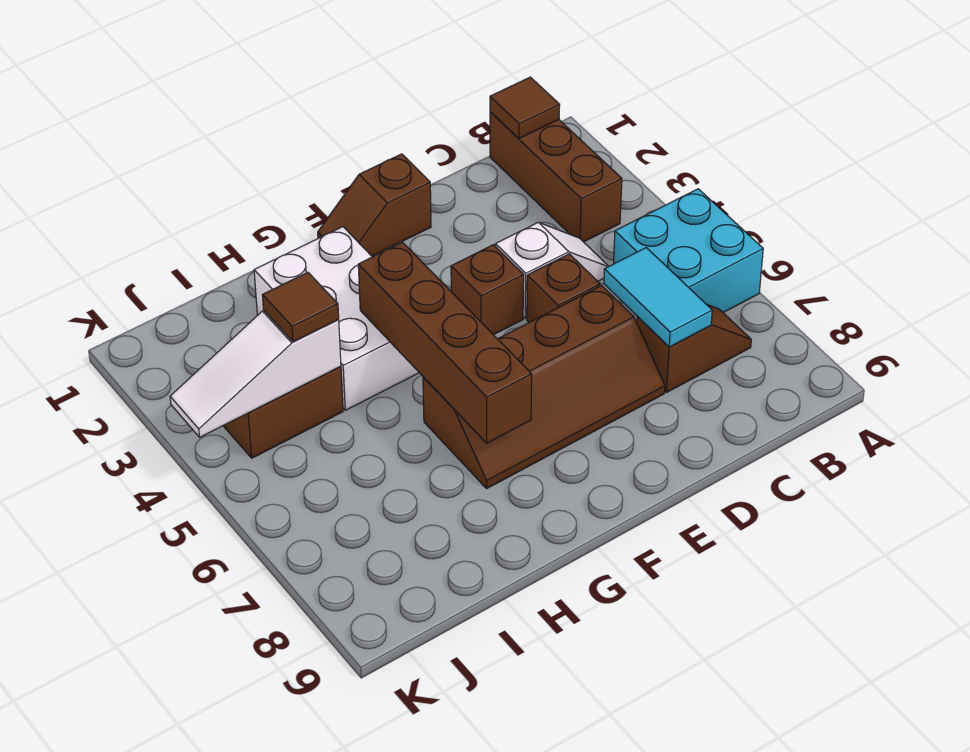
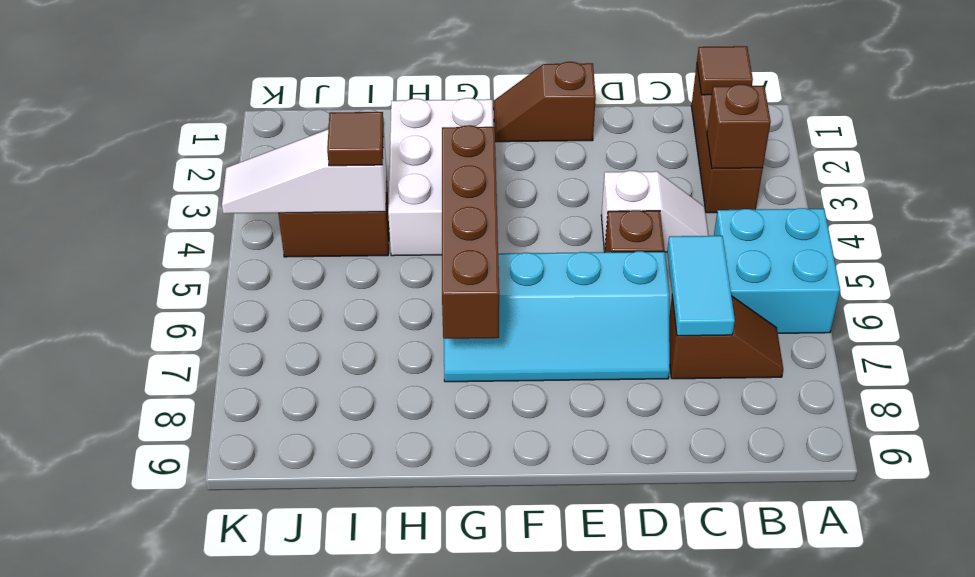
brown slope D6:G7 level 1 top 6 -> cyan slope D6:G7 level 1 top 6
brown brick E4 level 1 -> brown brick B3 level 2

